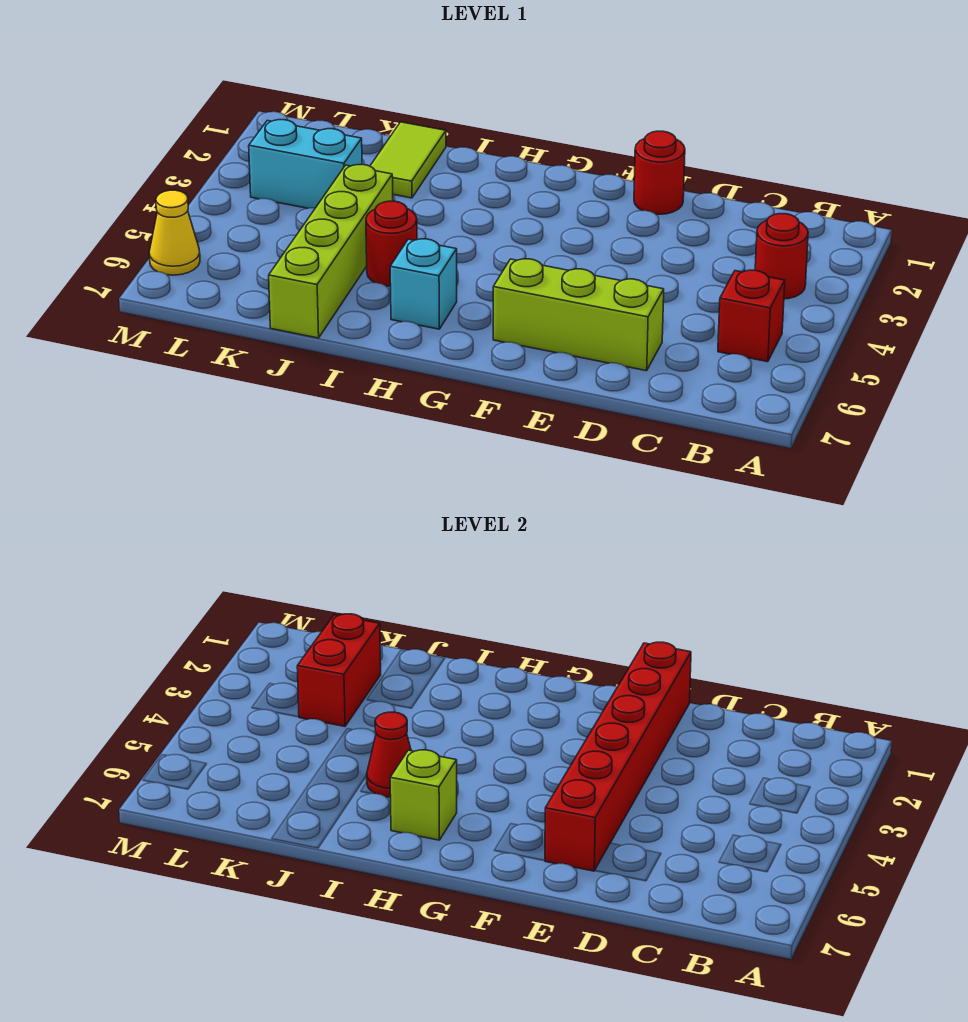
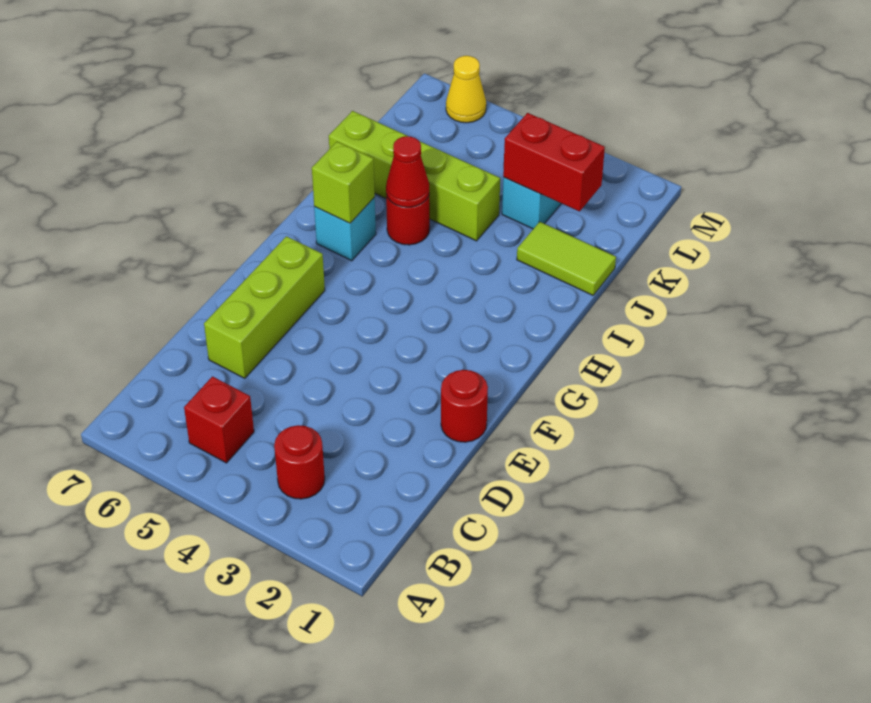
red brick E1:E6 level 2 -> none

